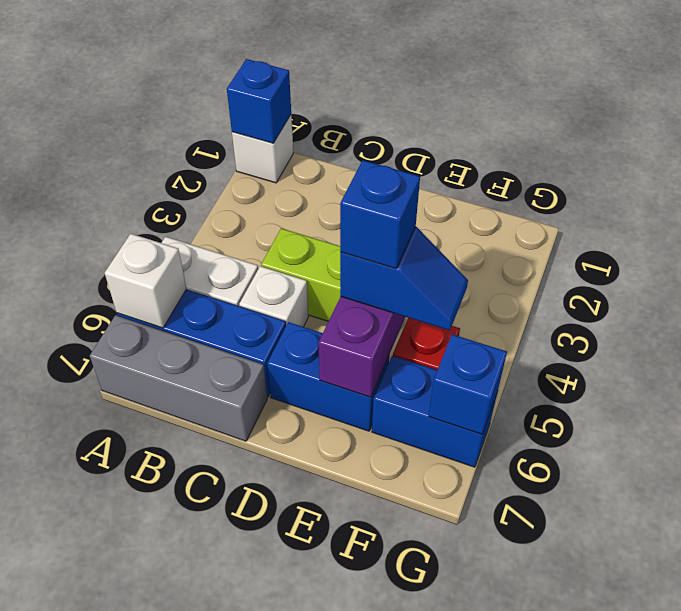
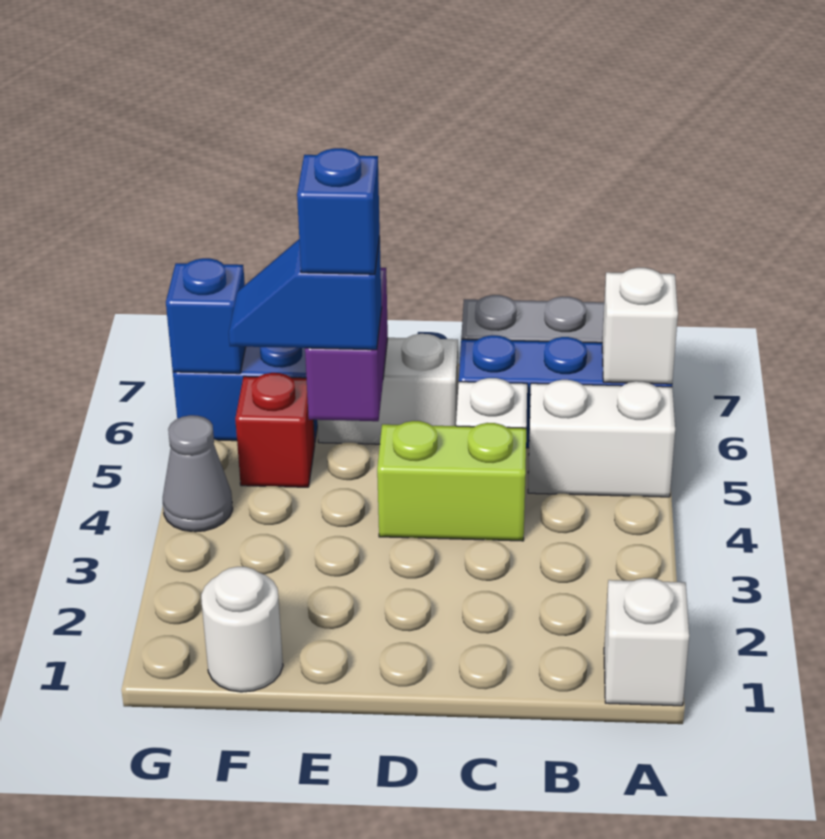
blue brick A1 level 2 -> none
blue brick D6:E6 level 1 -> white brick D6:E6 level 1
none -> white round brick F1 level 1
none -> grey cone G4 level 1

